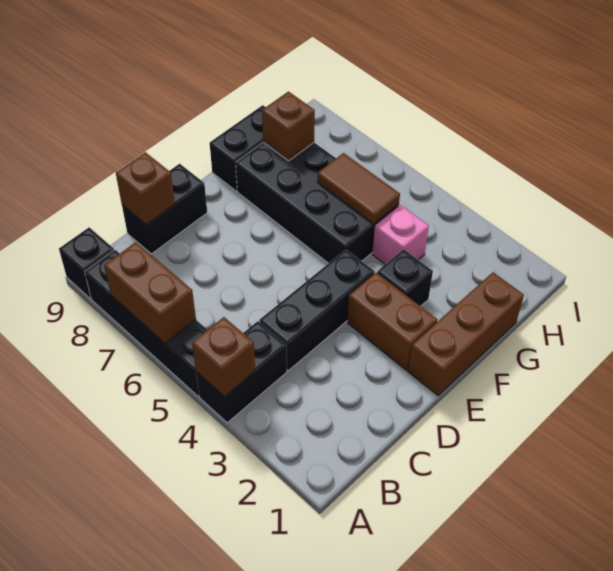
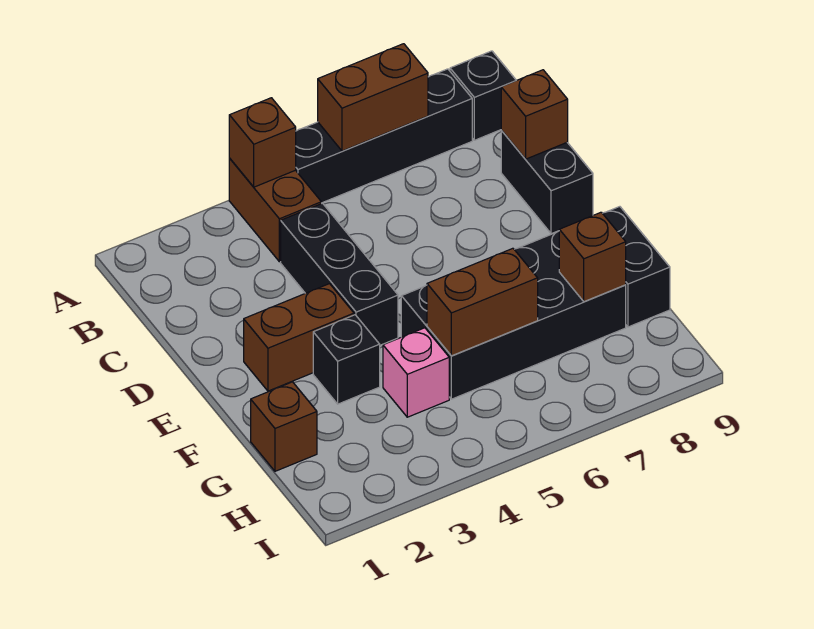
black brick A4:B4 level 1 -> brown brick A4:B4 level 1
brown brick E1:G1 level 1 -> brown brick G1 level 1
brown tile G5:G6 level 2 -> brown brick G5:G6 level 2

